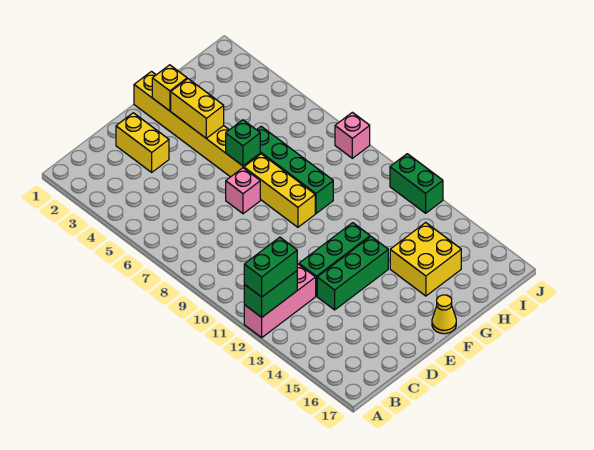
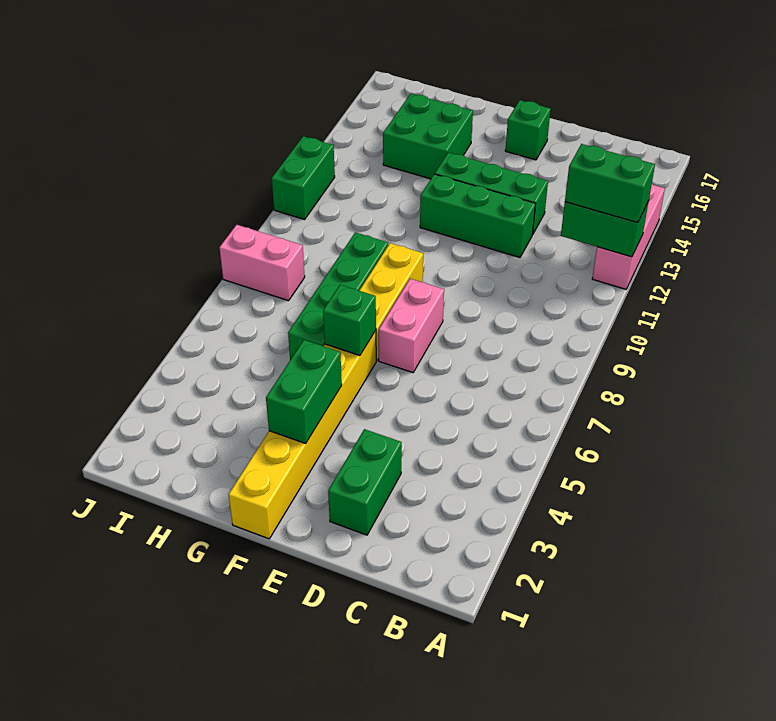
pink brick A12:C12 level 1 -> pink brick A12:A14 level 1
yellow brick D2:D3 level 1 -> green brick D2:D3 level 1
pink brick E7 level 1 -> pink brick E7:E8 level 1
none -> green brick E16 level 1
yellow brick F2 level 2 -> none
yellow brick F3:F4 level 2 -> green brick F3:F4 level 2
yellow cone F17 level 1 -> none
yellow brick G14:H15 level 1 -> green brick G14:H15 level 1
pink brick J8 level 1 -> pink brick I8:J8 level 1

